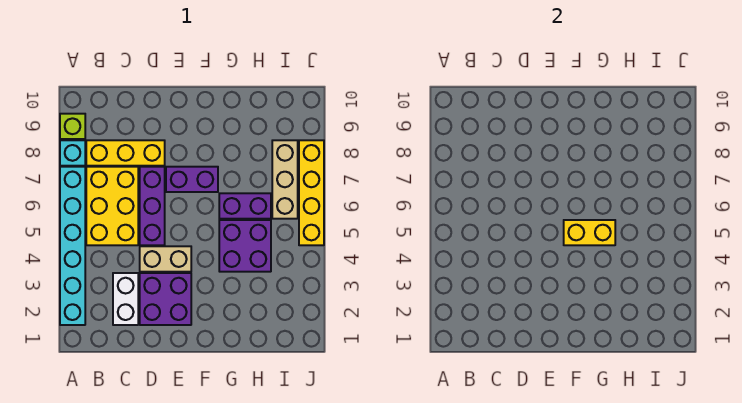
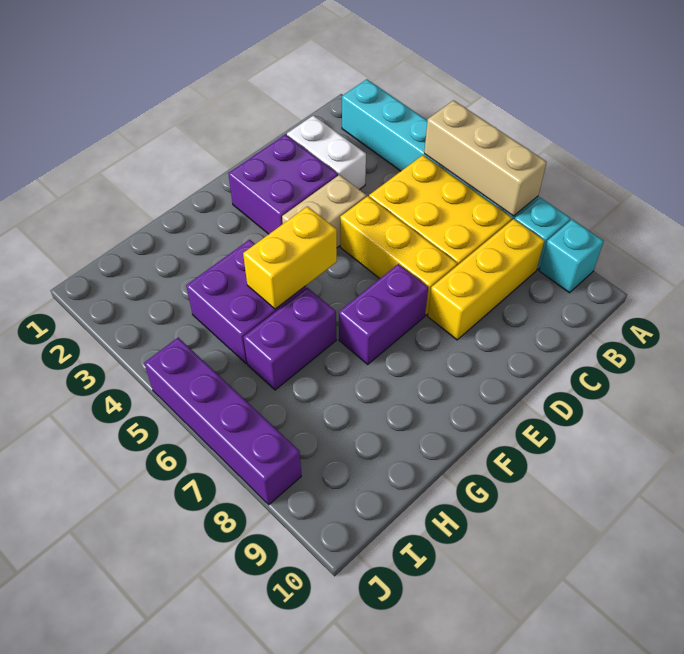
lime brick A9 level 1 -> cyan brick A9 level 1
purple brick D5:D7 level 1 -> yellow brick D5:D7 level 1
tan brick I6:I8 level 1 -> tan brick A5:A7 level 2
yellow brick J5:J8 level 1 -> purple brick J5:J8 level 1

